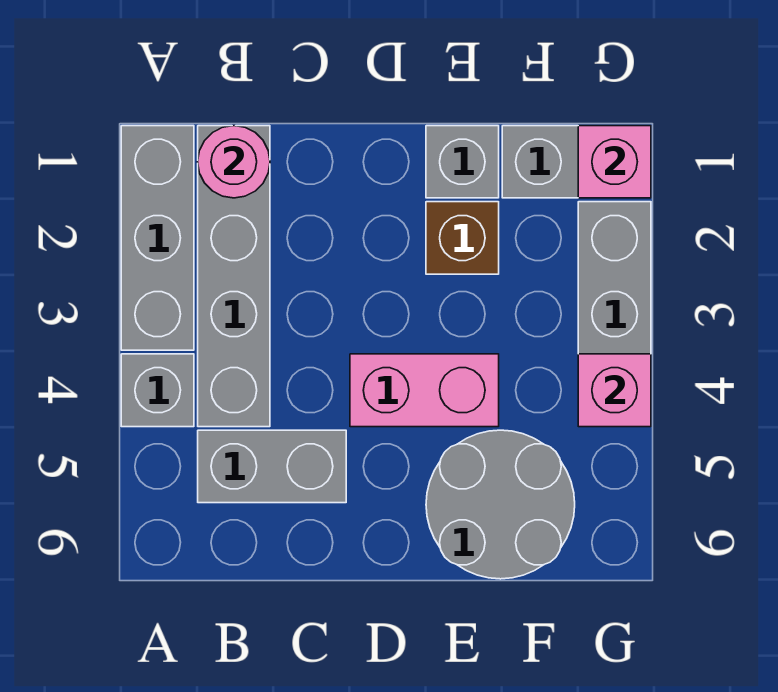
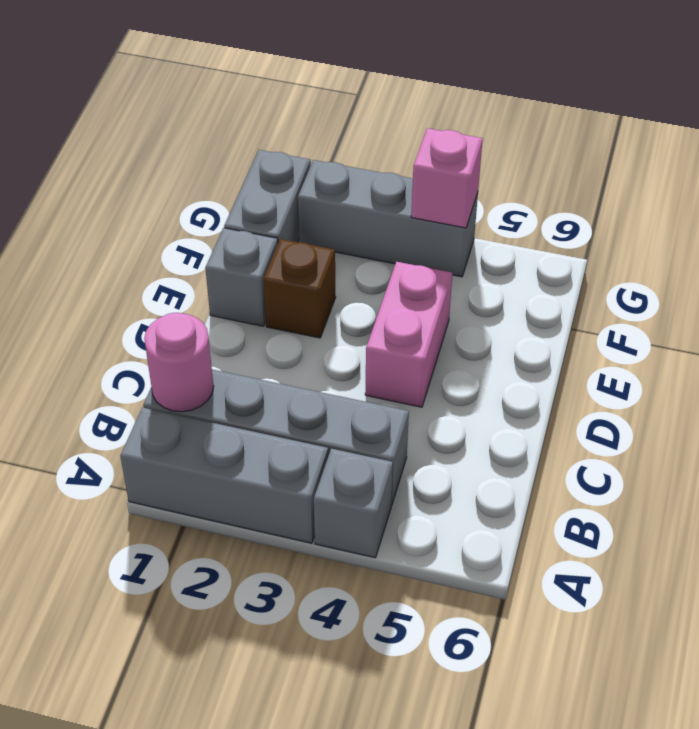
grey brick B5:C5 level 1 -> none
grey round brick E5:F6 level 1 -> none
pink brick G1 level 2 -> none

